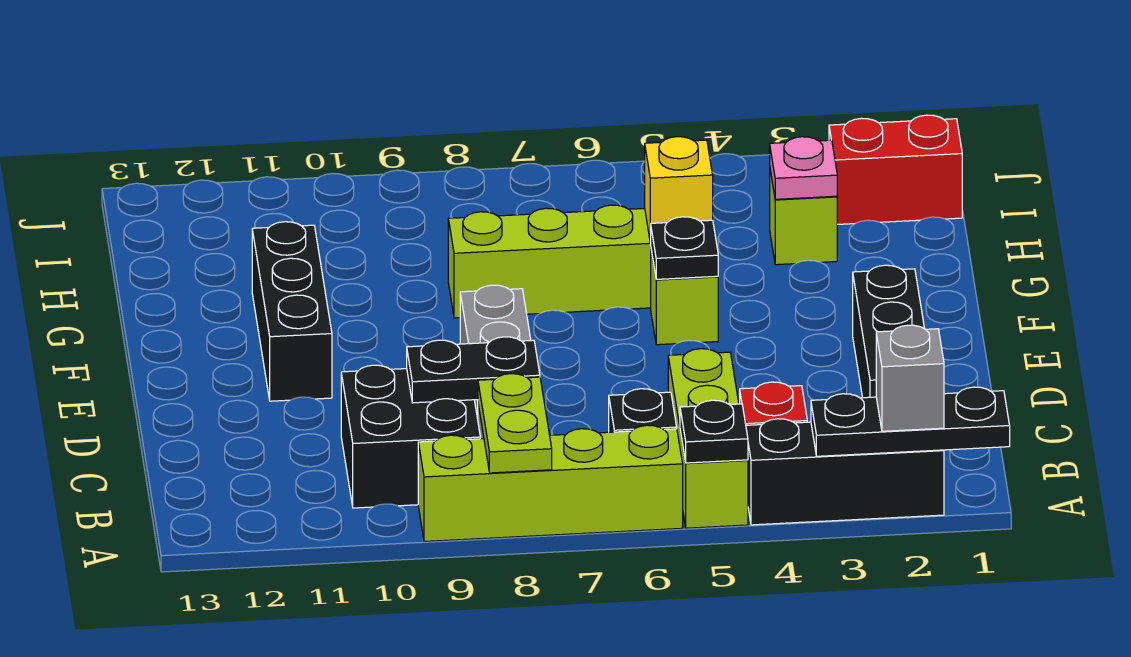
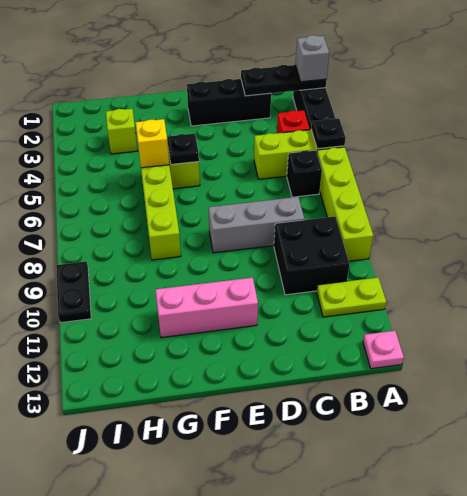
black plate A1:A3 level 2 -> black plate A2:C2 level 2
lime plate A8:B8 level 2 -> lime plate A11:B11 level 1
black plate C8:C9 level 2 -> black plate J9:J10 level 1
black brick E11:G11 level 1 -> pink brick E11:G11 level 1
pink plate H3 level 2 -> pink plate A13 level 1
red brick I1:I2 level 1 -> none

